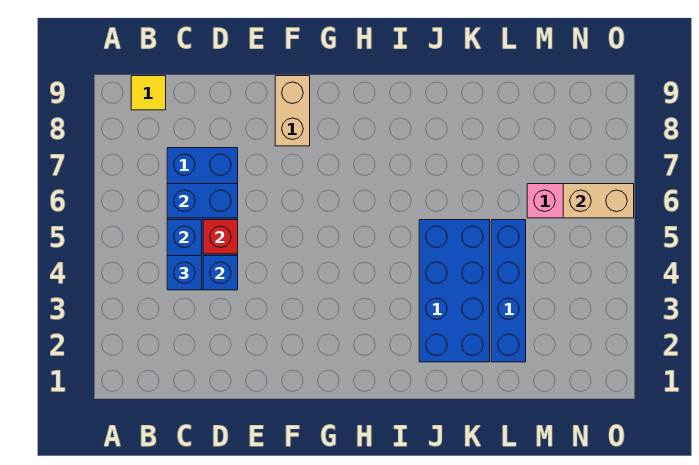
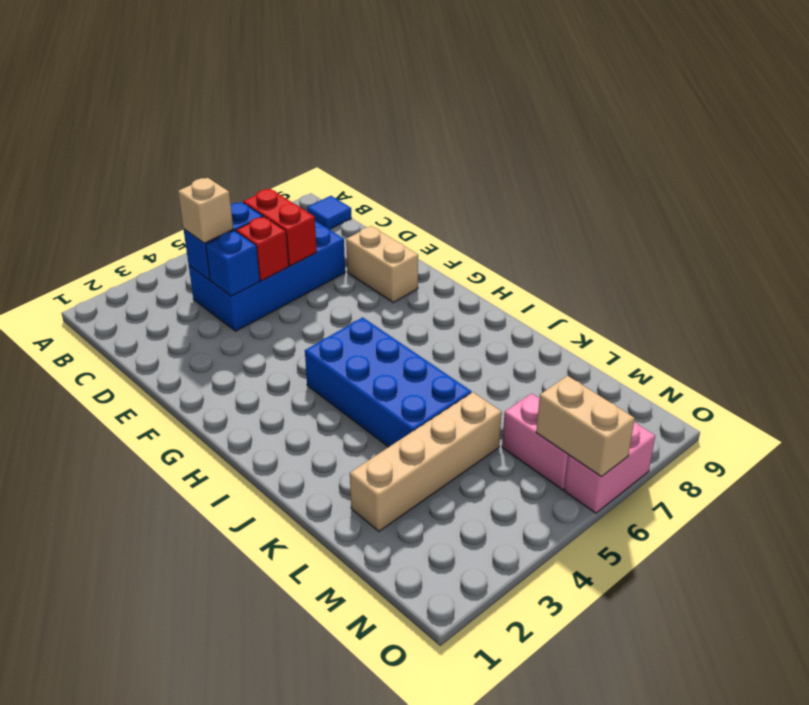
yellow tile B9 level 1 -> blue tile B9 level 1
blue brick C4 level 3 -> tan brick C4 level 3
blue brick C6:D6 level 2 -> red brick C6:D6 level 2
tan brick F8:F9 level 1 -> tan brick E8:F8 level 1
blue brick J2:K5 level 1 -> blue brick H4:K5 level 1
blue brick L2:L5 level 1 -> tan brick L2:L5 level 1
none -> pink brick O6:O7 level 1

